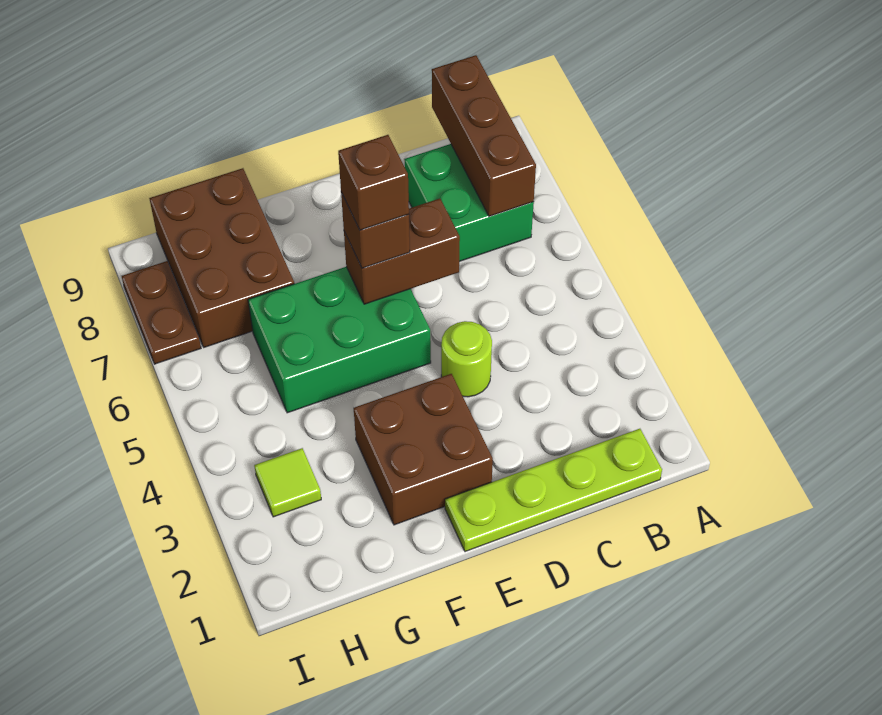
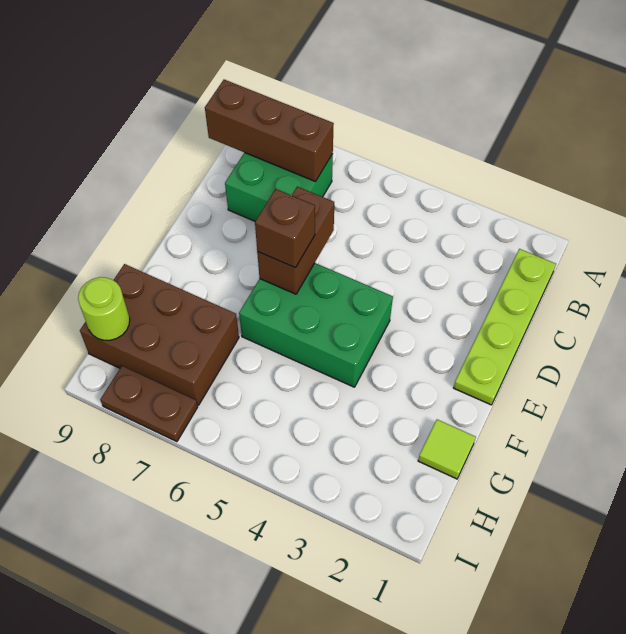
lime round brick D4 level 1 -> lime round brick H9 level 2
brown brick E2:F3 level 1 -> none
green brick E5:G6 level 1 -> green brick E4:F6 level 1
brown brick E6 level 4 -> none
lime tile H3 level 1 -> lime tile G1 level 1

